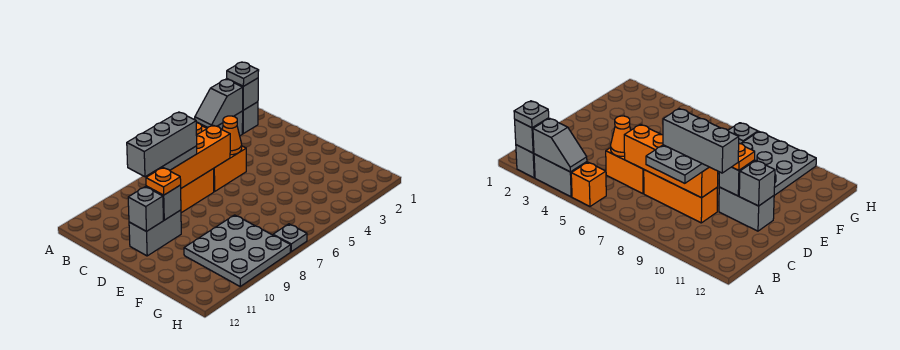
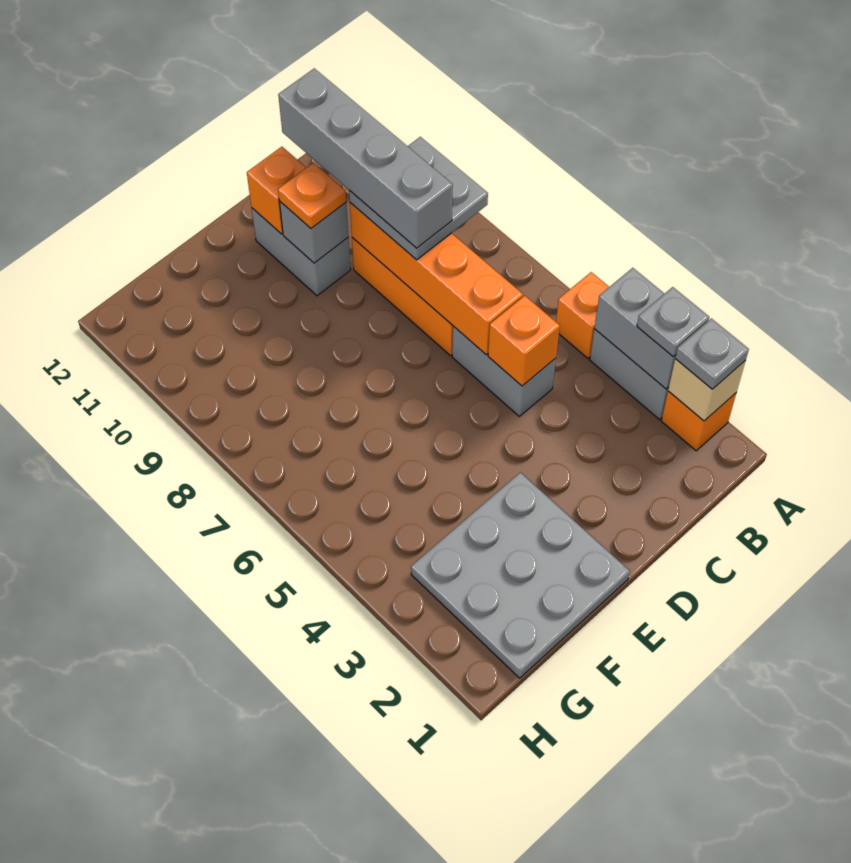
grey brick A2 level 1 -> orange brick A2 level 1
grey brick A2 level 2 -> tan brick A2 level 2
grey slope A3:A4 level 2 top 3 -> grey brick A3:A4 level 2
orange brick C5:C6 level 1 -> grey brick C5:C6 level 1
orange cone C5 level 2 -> orange brick C5 level 2
grey brick C8:C10 level 4 -> grey brick C8:C11 level 4
grey brick D11 level 2 -> orange brick D11 level 2
grey plate F8:H10 level 1 -> grey plate E1:G3 level 1
grey plate H7 level 1 -> grey plate A3 level 3

